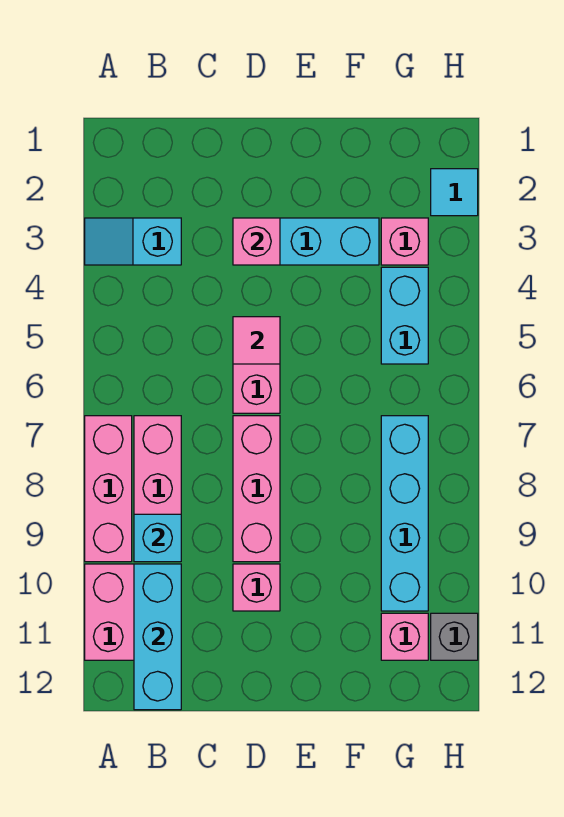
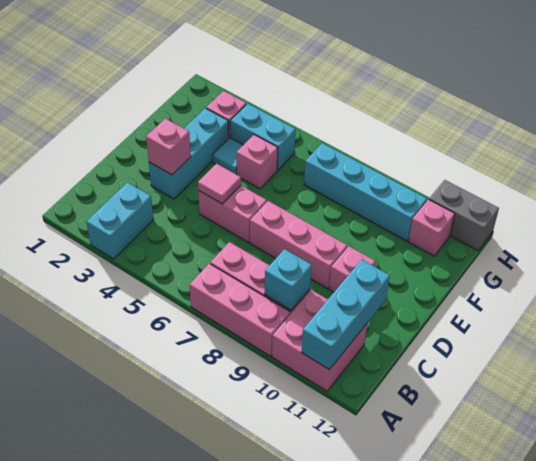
cyan slope A3:B3 level 1 top B -> cyan brick A3:B3 level 1
cyan brick B10:B12 level 2 -> cyan brick A11:C11 level 2
none -> pink brick F5 level 1
cyan tile H2 level 1 -> cyan tile F4 level 1
grey brick H11 level 1 -> grey brick H11:H12 level 1

